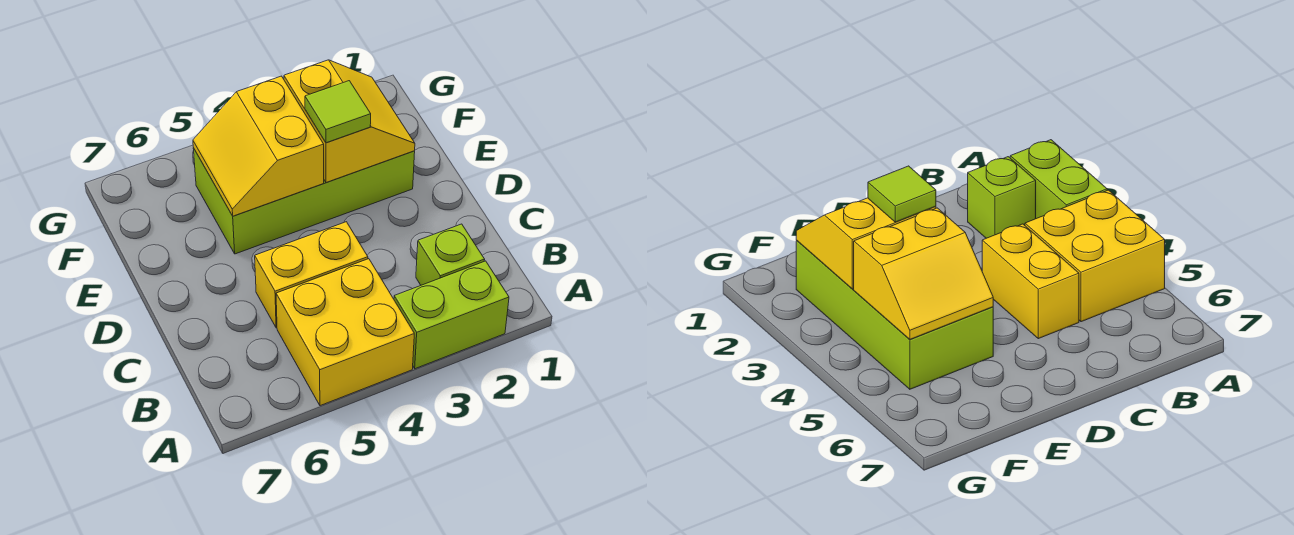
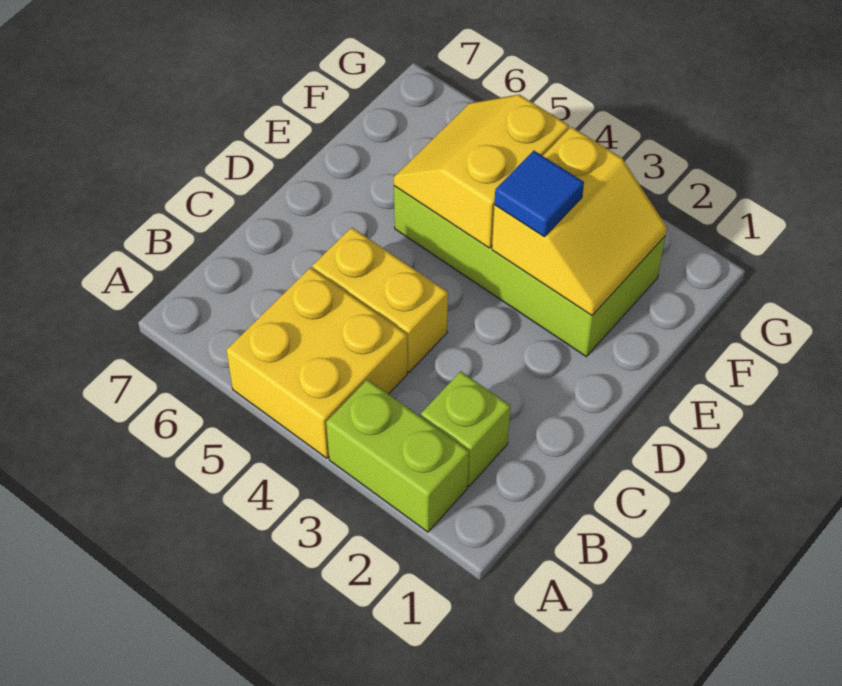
lime tile E3 level 3 -> blue tile E3 level 3

